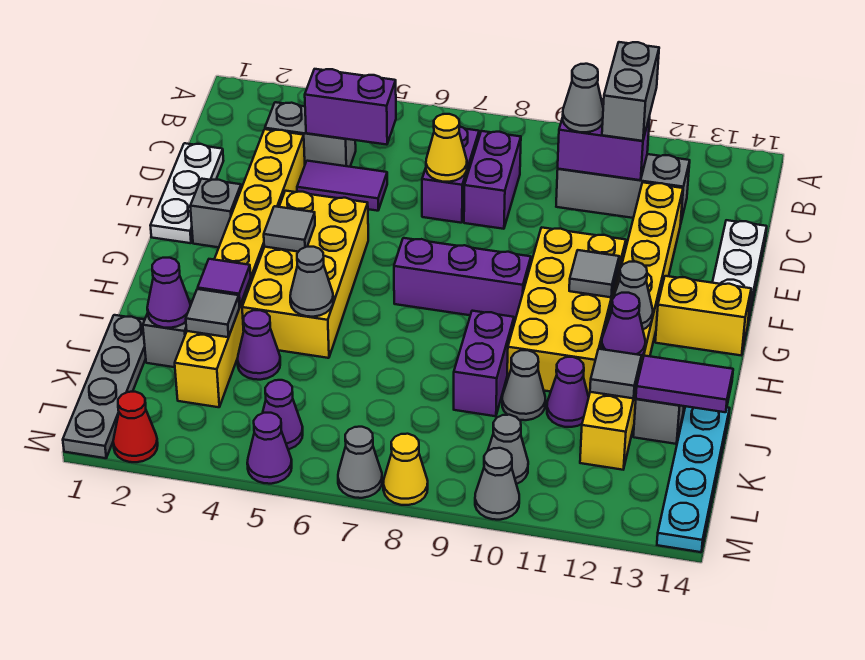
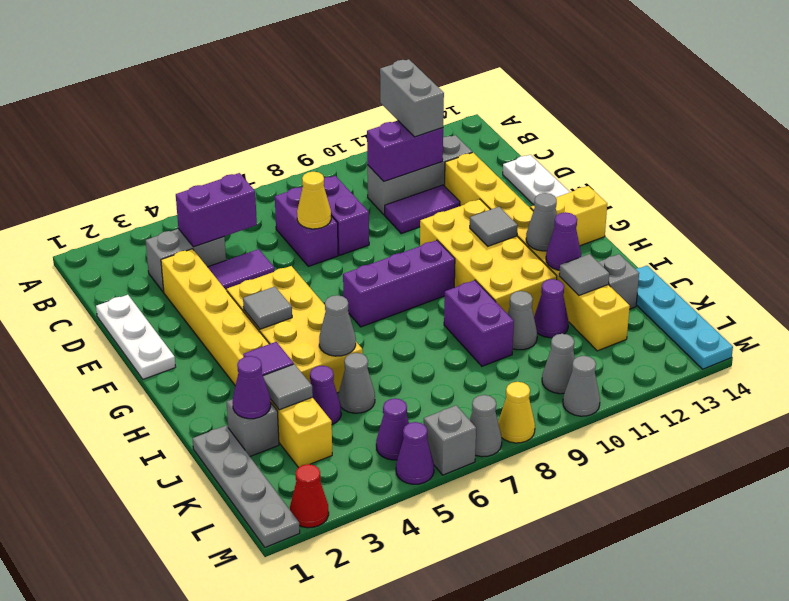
grey cone C10 level 3 -> grey cone J5 level 1
grey brick F2 level 1 -> grey brick M6 level 1
purple tile J13:J14 level 2 -> purple tile D10:D11 level 1

